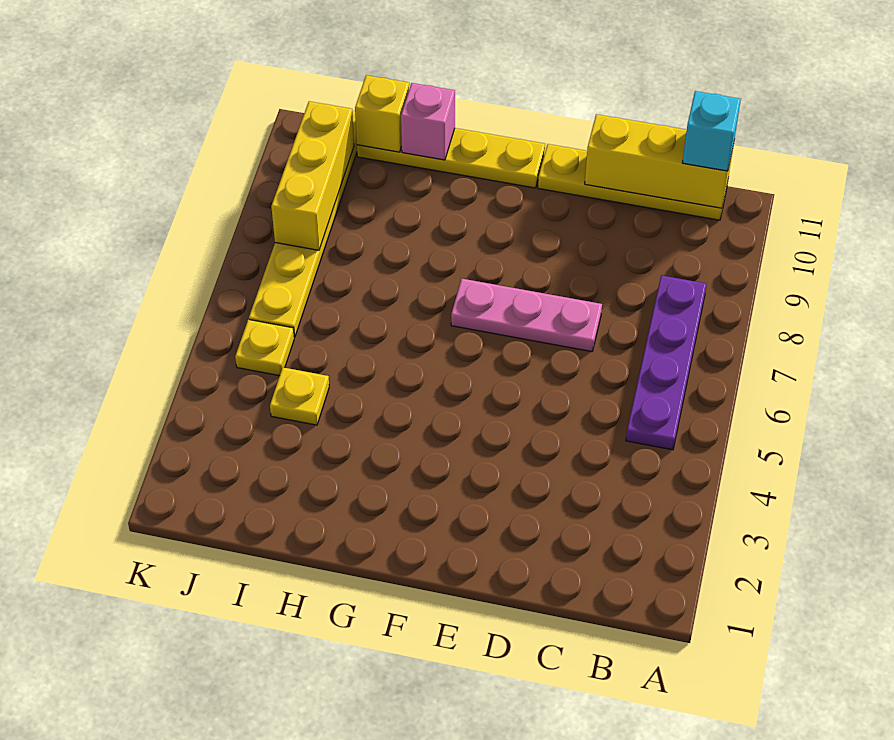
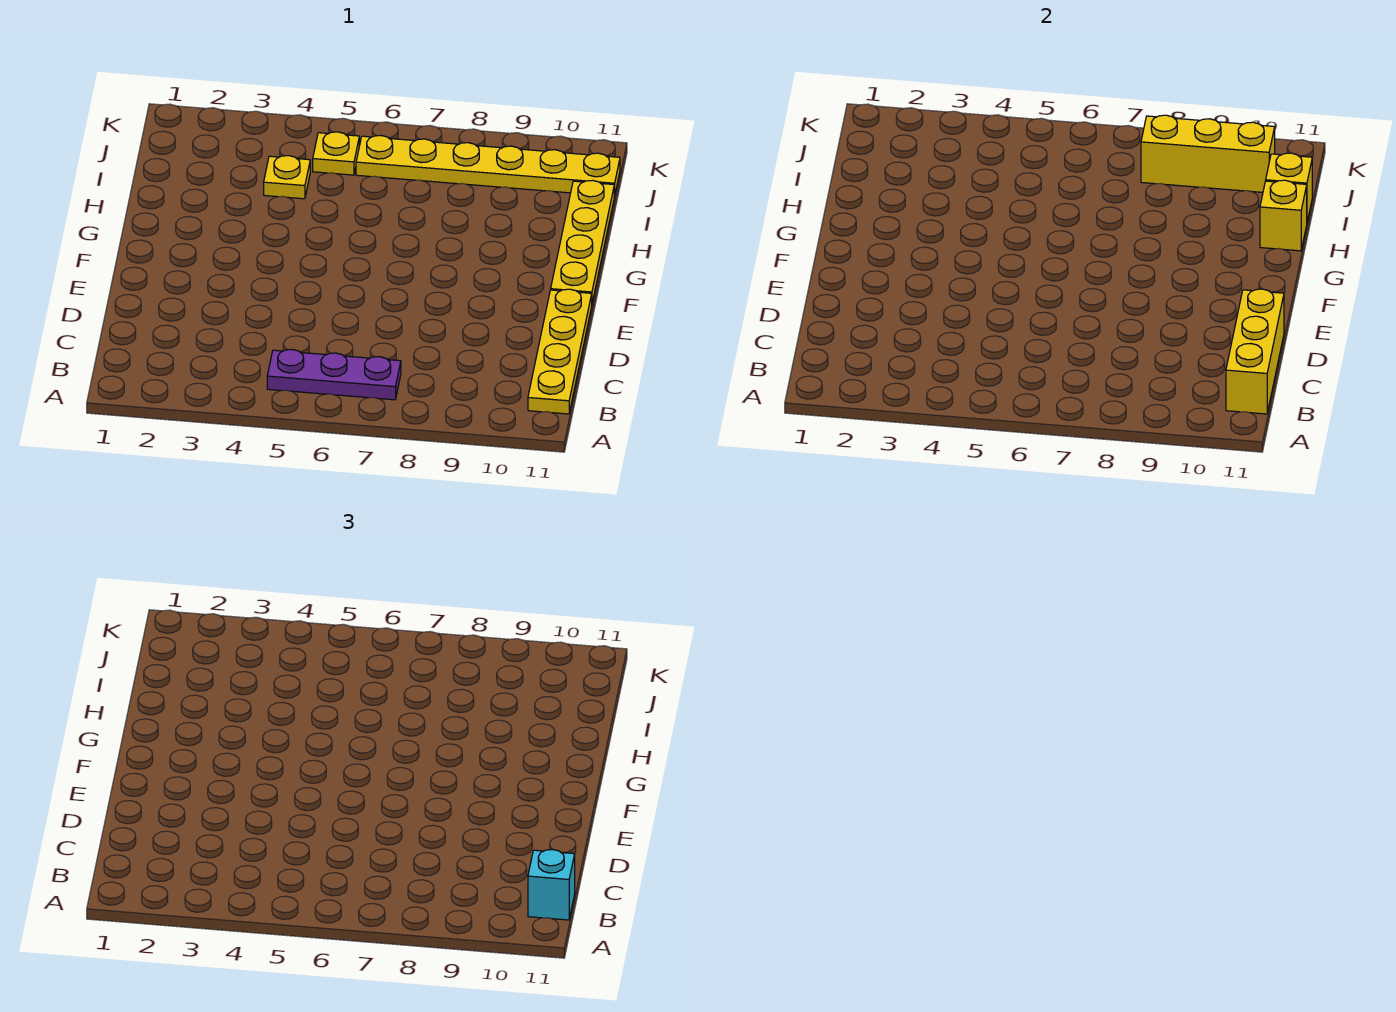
purple plate B5:B8 level 1 -> purple plate B5:B7 level 1
pink plate D7:F7 level 1 -> none
pink brick H11 level 2 -> yellow brick H11 level 2

